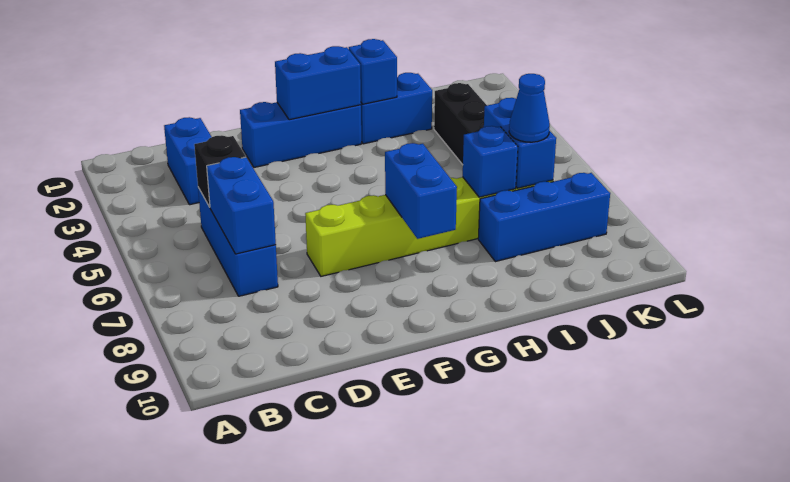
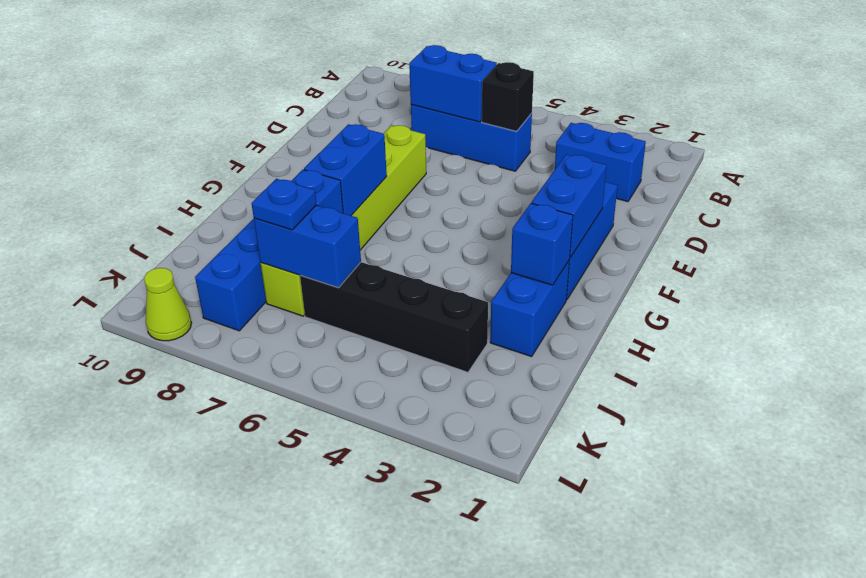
blue brick G7:G8 level 2 -> blue brick G7:H7 level 2
blue cone J7 level 3 -> blue plate J7 level 3
none -> lime cone L9 level 1

